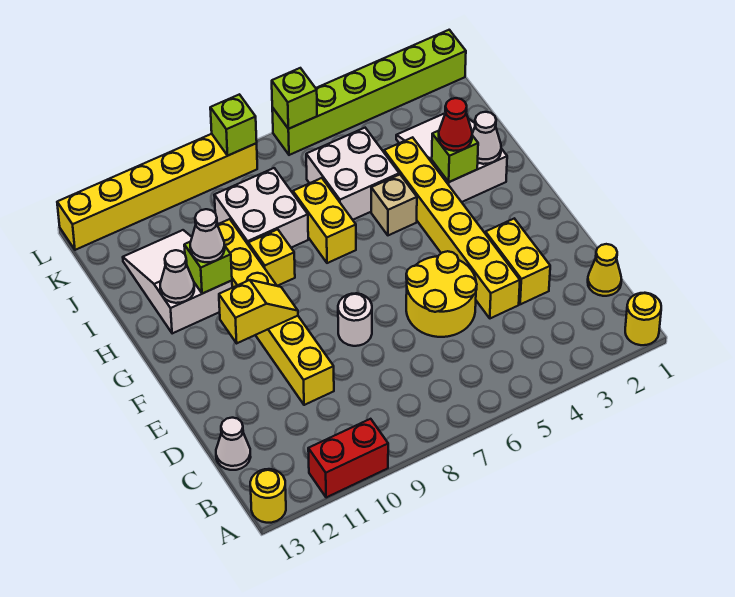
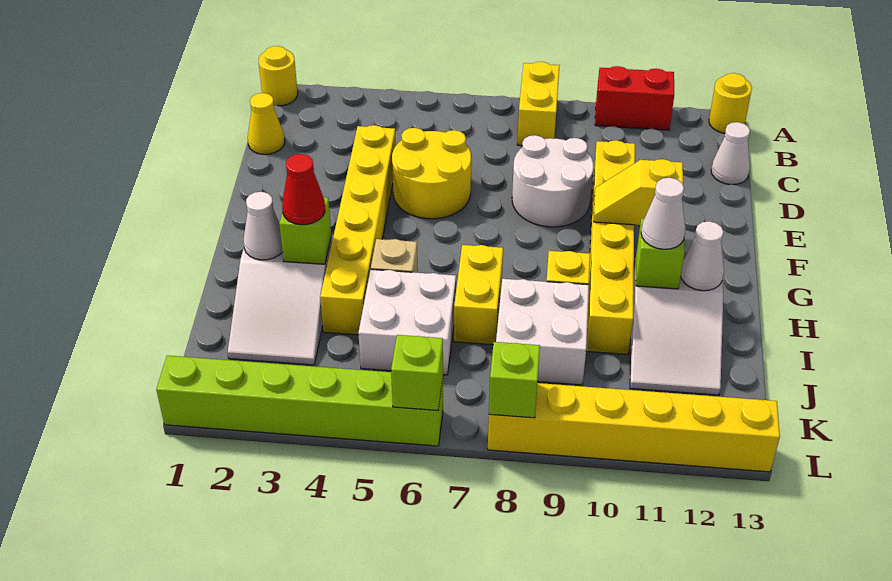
yellow brick D3:E3 level 1 -> yellow brick A8:B8 level 1
white round brick E8 level 1 -> white round brick D8:E9 level 1

